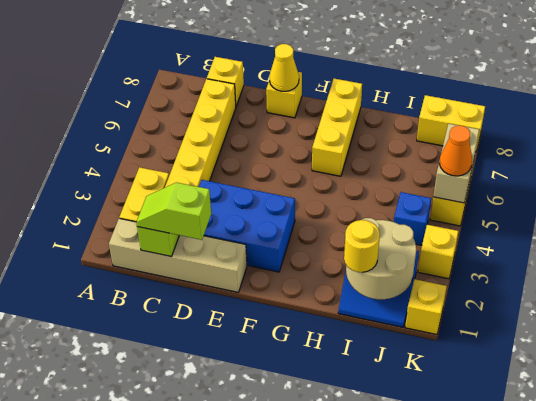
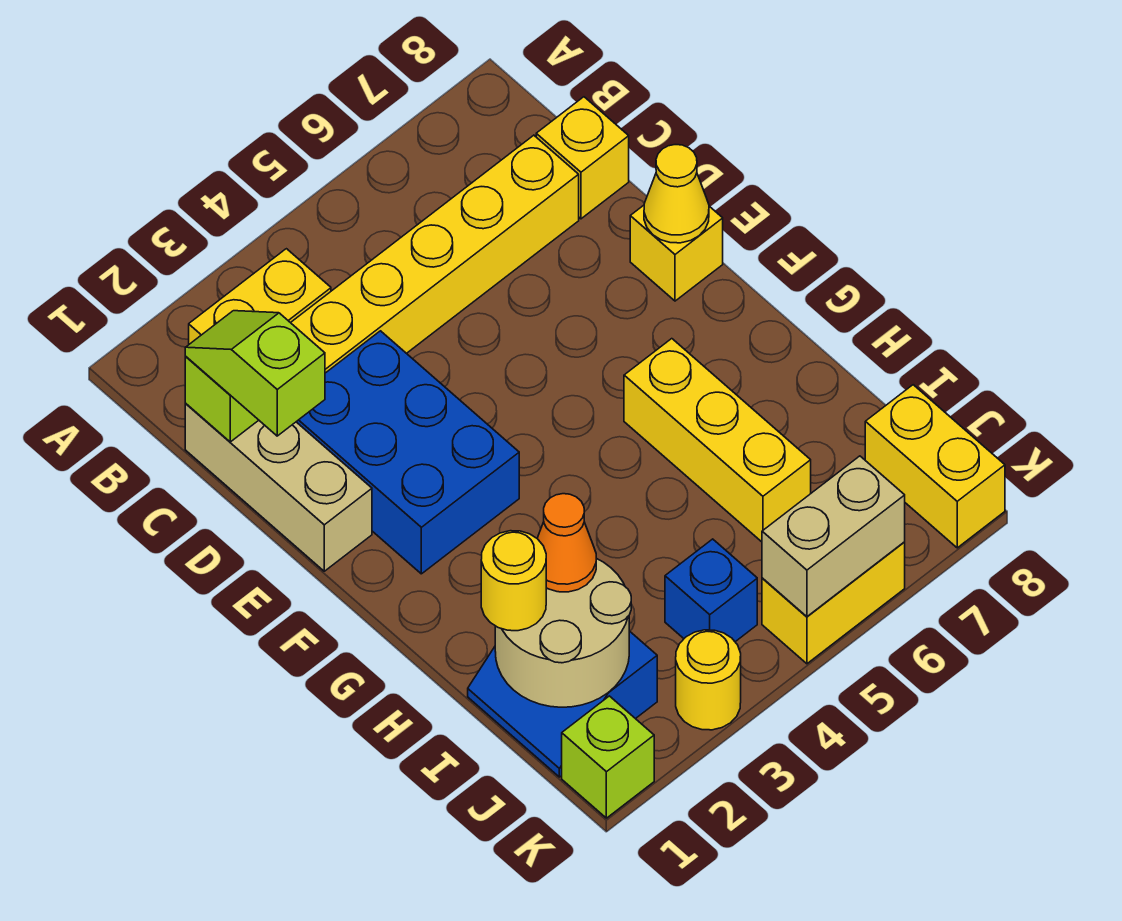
tan brick B1:E1 level 1 -> tan brick C1:E1 level 1
yellow brick G6:G8 level 1 -> yellow brick G6:I6 level 1
yellow brick K1 level 1 -> lime brick K1 level 1
yellow brick K3 level 1 -> yellow round brick K3 level 1
orange cone K5 level 3 -> orange cone I2 level 3

